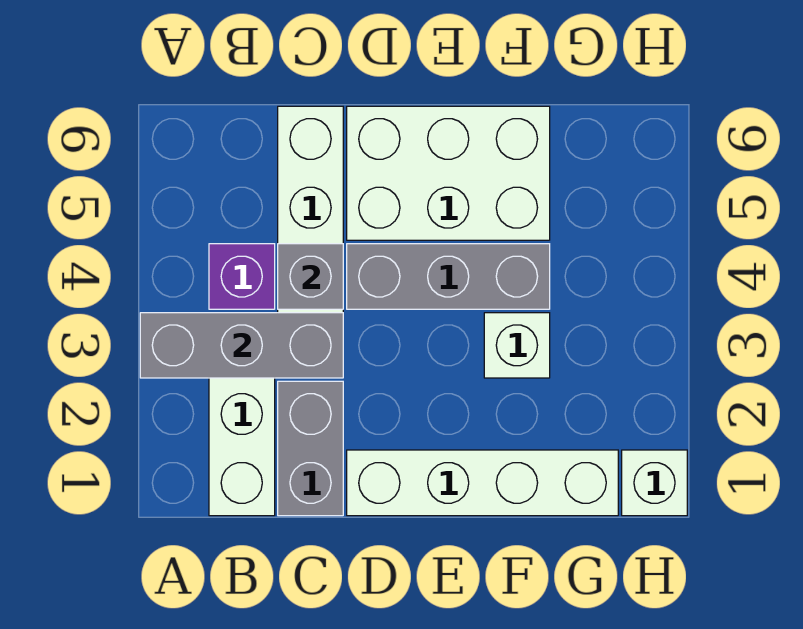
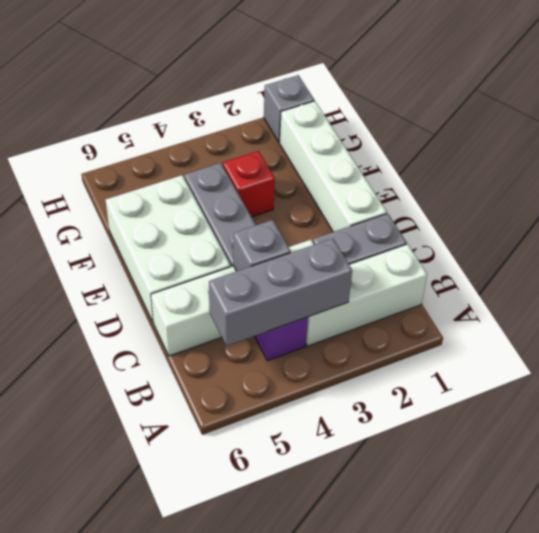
grey brick A3:C3 level 2 -> grey brick B3:B5 level 2
white brick F3 level 1 -> red brick F3 level 1
white brick H1 level 1 -> grey brick H1 level 1

